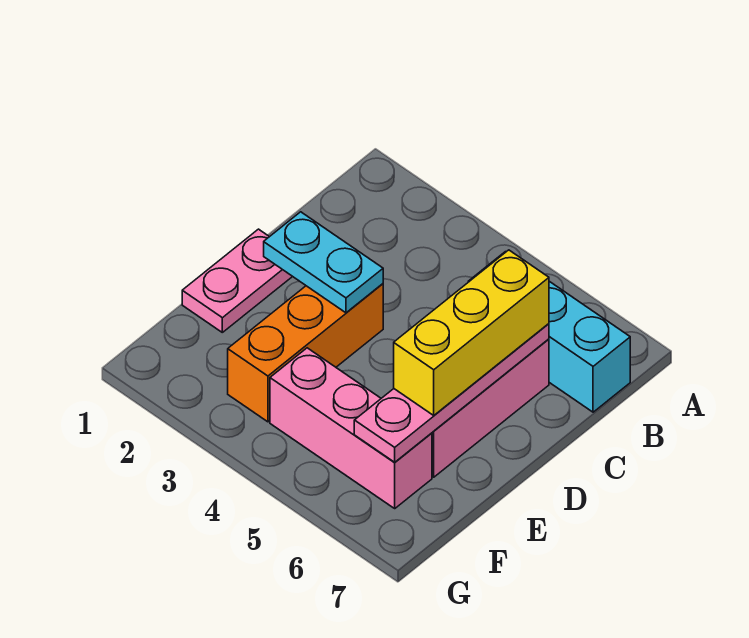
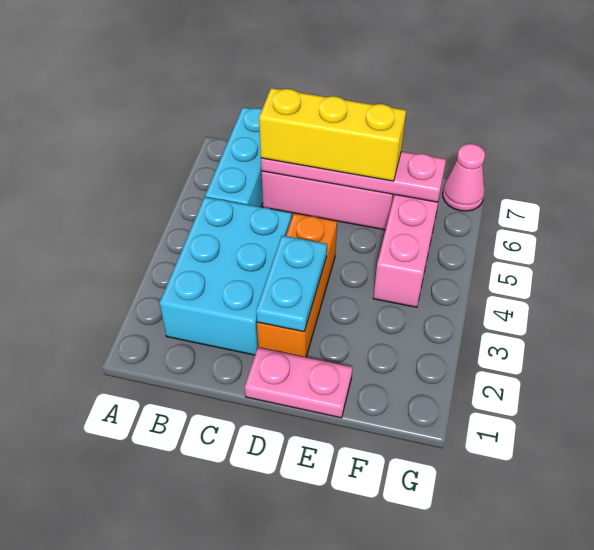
none -> cyan brick B2:C4 level 1
orange brick D3:F3 level 1 -> orange brick D2:D4 level 1
none -> pink cone G7 level 1

